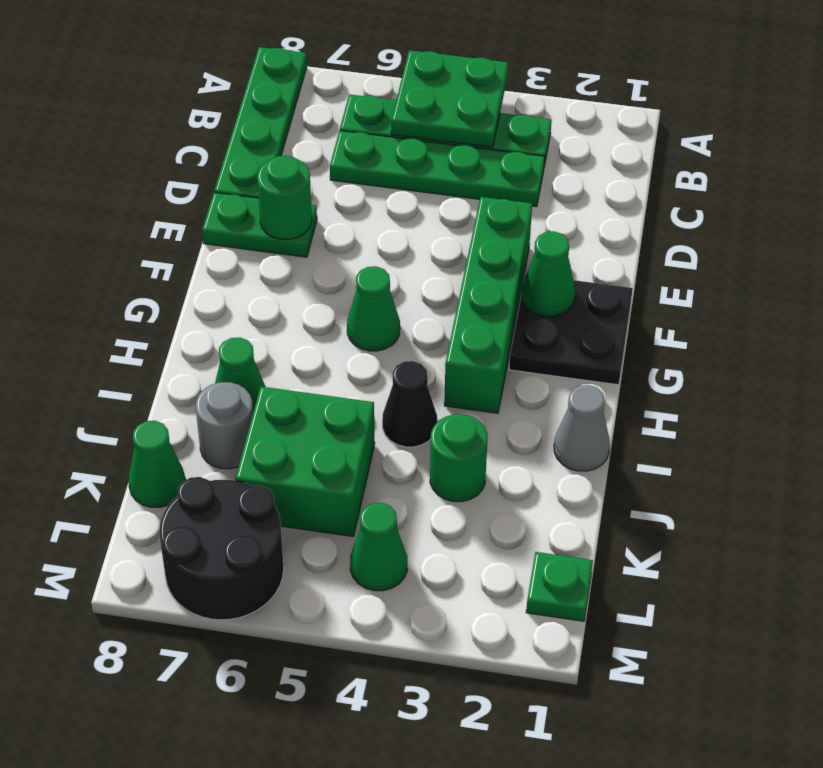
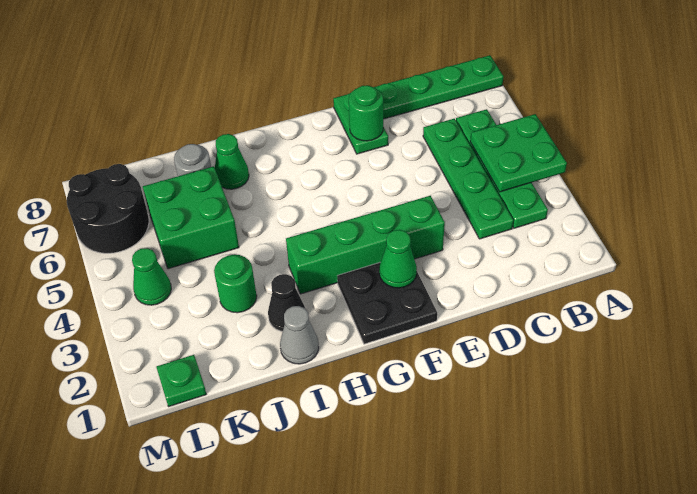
green cone G5 level 1 -> none
black cone I4 level 1 -> black cone I2 level 1
green cone K8 level 1 -> none

